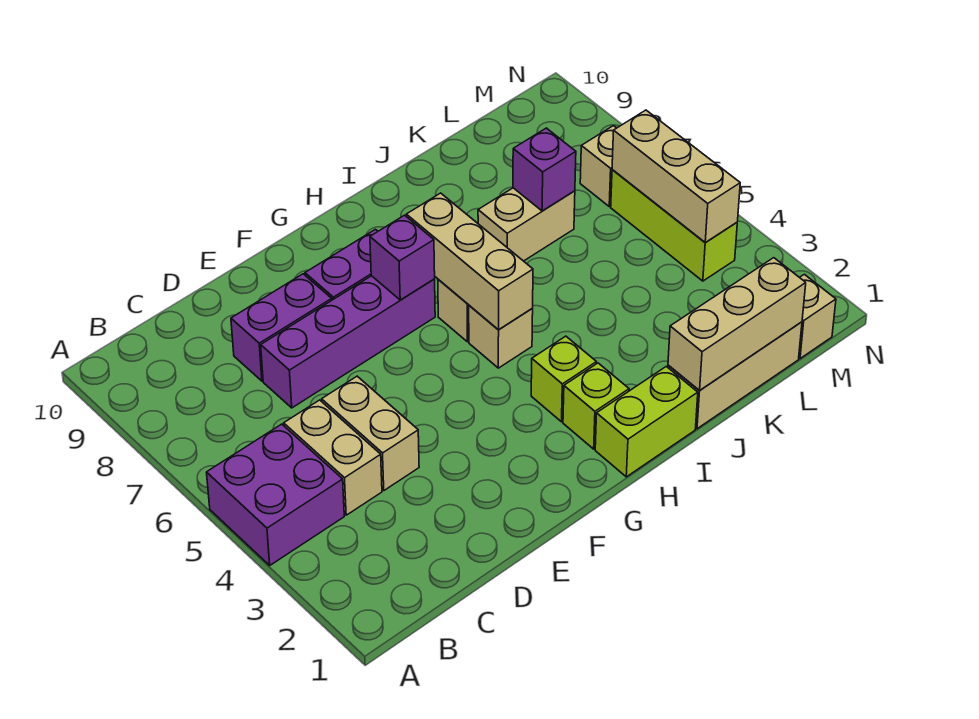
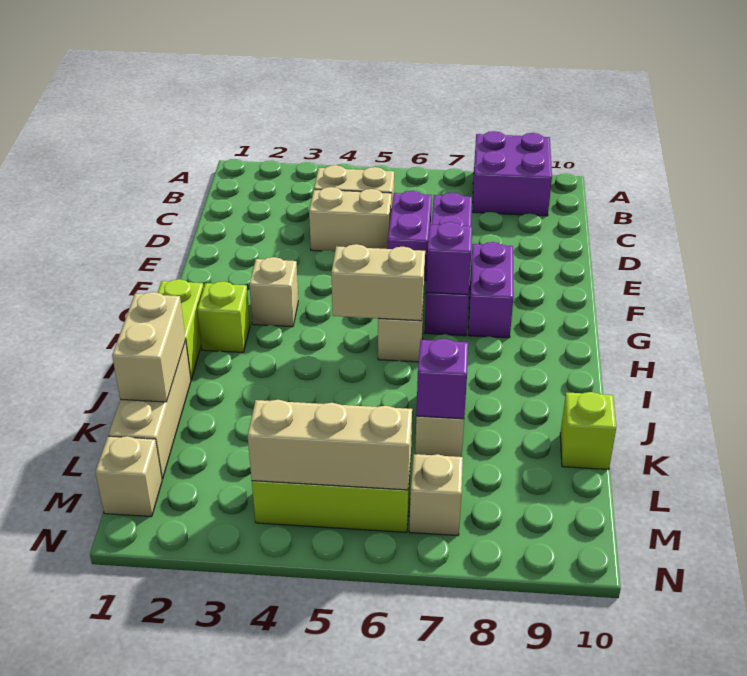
purple brick A4:B5 level 1 -> purple brick A8:B9 level 1
purple brick D8:E8 level 1 -> purple brick D6:E6 level 1
lime brick H3 level 1 -> lime brick K10 level 1
tan brick H5 level 1 -> tan brick G3 level 1
tan brick H5:H7 level 2 -> tan brick H5:H6 level 2
tan brick J1:L1 level 2 -> tan brick J1:K1 level 2

